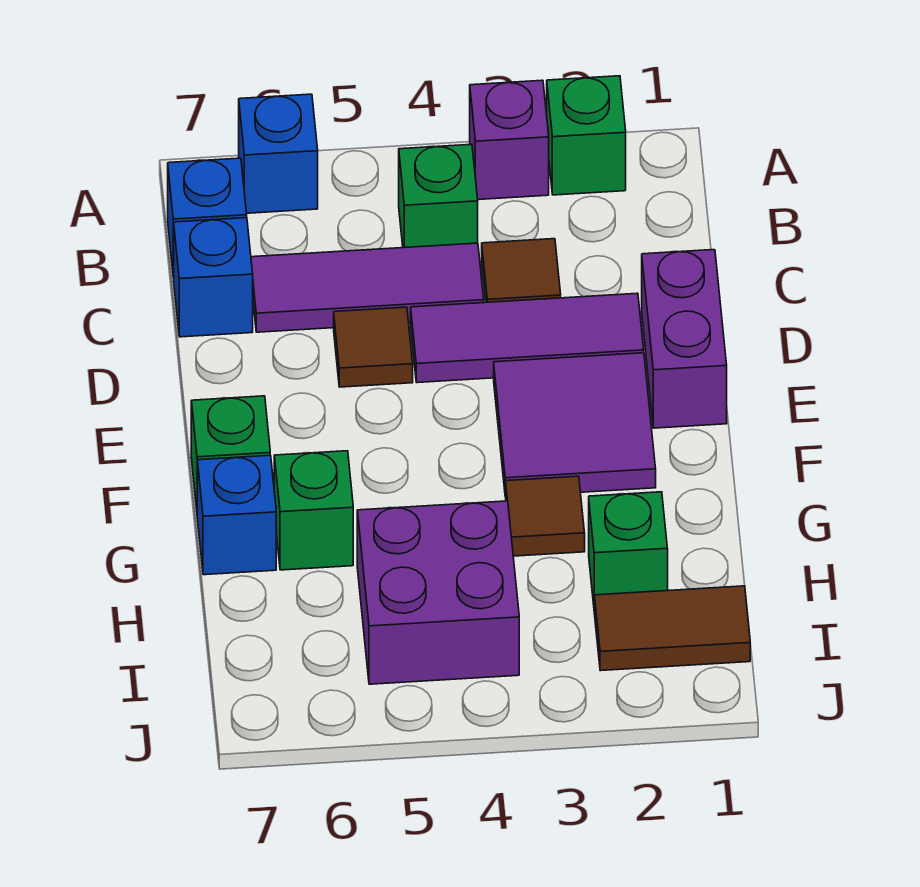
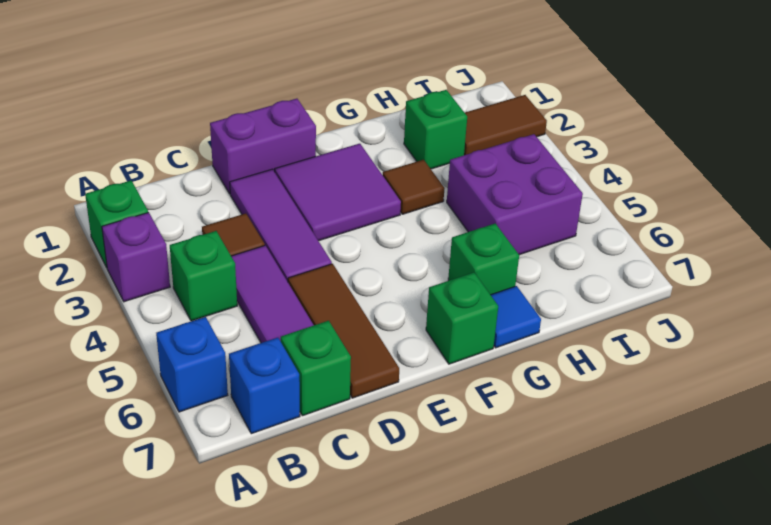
blue brick C7 level 1 -> green brick C7 level 1
brown tile D5 level 1 -> brown tile D5:D7 level 1
blue brick G7 level 1 -> blue tile G7 level 1
brown tile I1:I2 level 1 -> brown tile I2:J2 level 1

